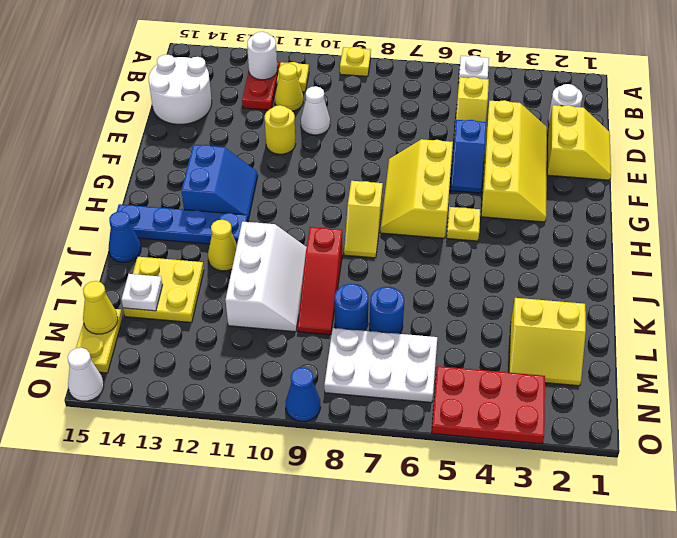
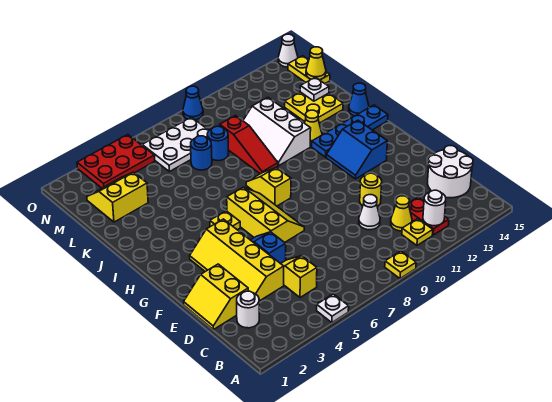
red slope J9:L9 level 1 top J -> red slope J9:L9 level 1 top L

